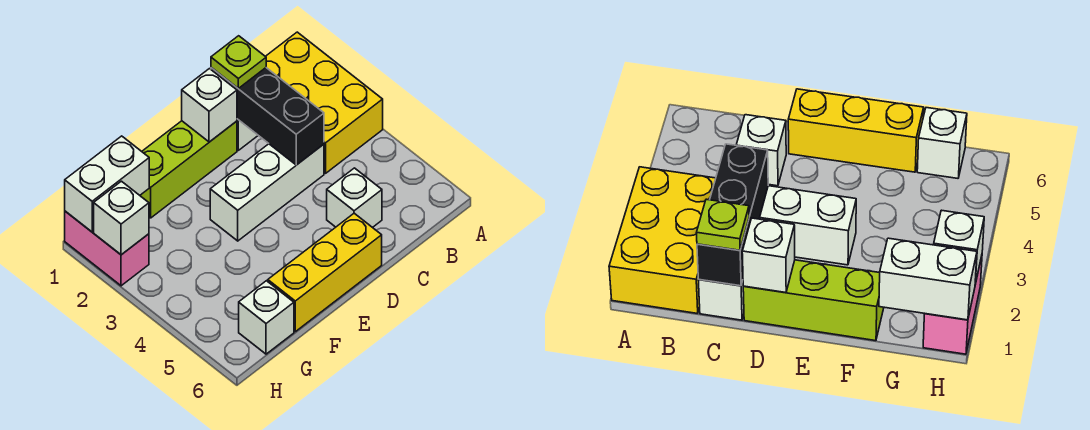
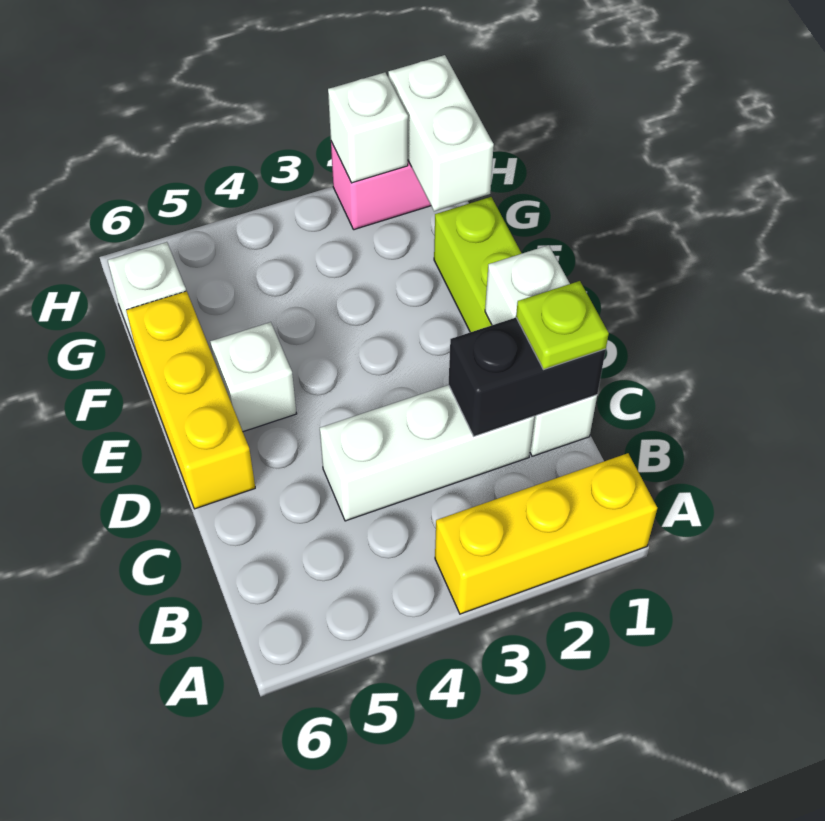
yellow brick A1:B3 level 1 -> yellow brick A1:A3 level 1
black brick C1:C3 level 2 -> black brick C1:C2 level 2
white brick C3:E3 level 1 -> white brick C2:C4 level 1
white brick C5 level 1 -> white brick E5 level 1

